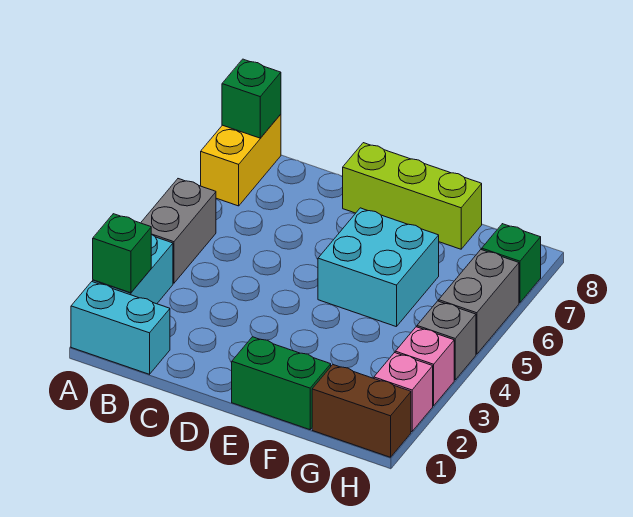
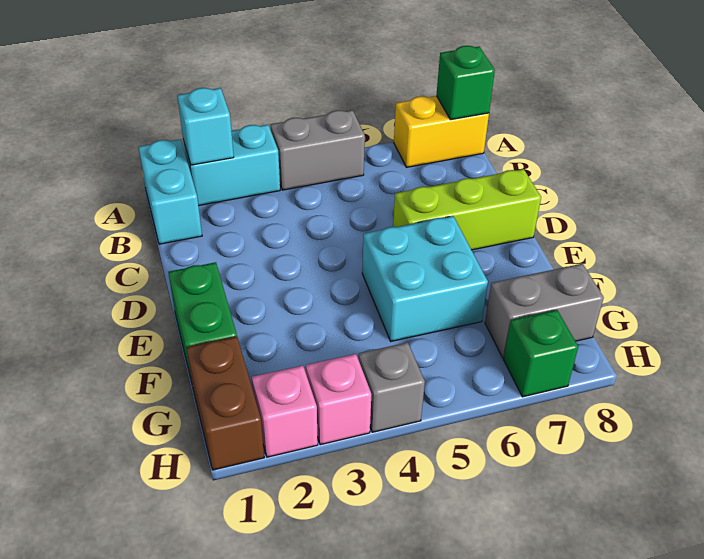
green brick A2 level 2 -> cyan brick A2 level 2
lime brick D8:F8 level 1 -> lime brick D6:D8 level 1
grey brick H5:H6 level 1 -> grey brick G7:G8 level 1

